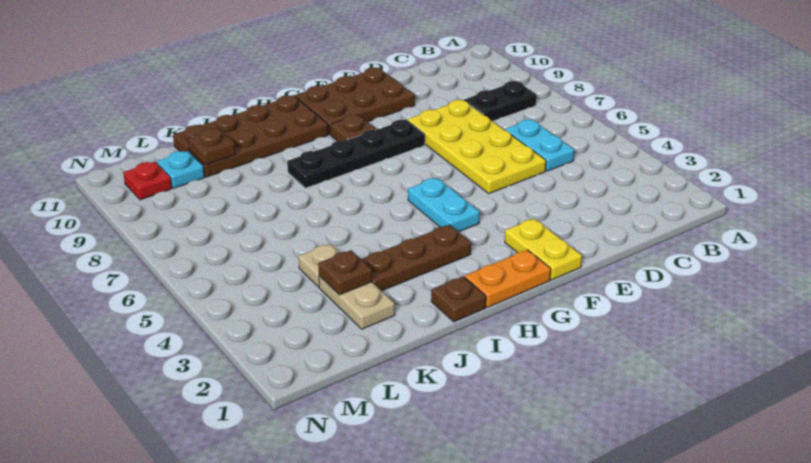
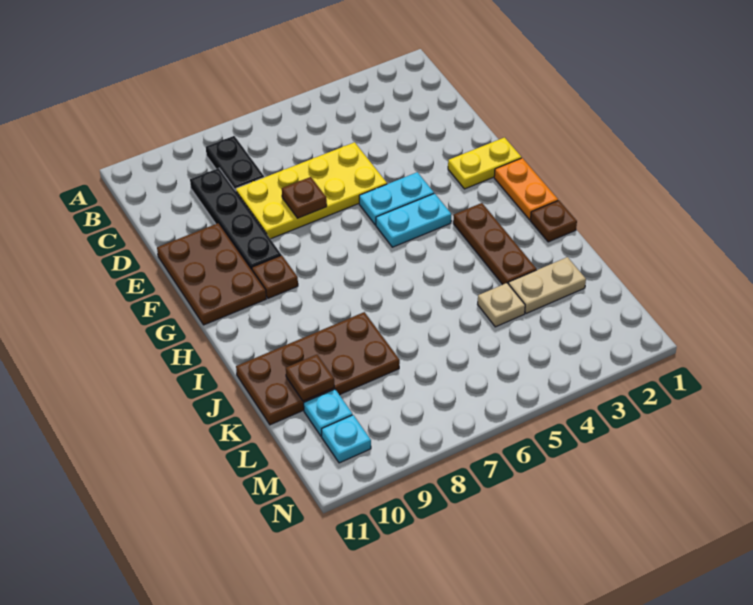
cyan plate C5:C6 level 1 -> cyan plate F4:F5 level 1
black plate F8:I8 level 1 -> black plate C9:F9 level 1
brown plate H10:K11 level 1 -> brown plate J8:K11 level 1
brown plate K3 level 2 -> brown plate E7 level 2
red plate M10 level 1 -> cyan plate M10 level 1

